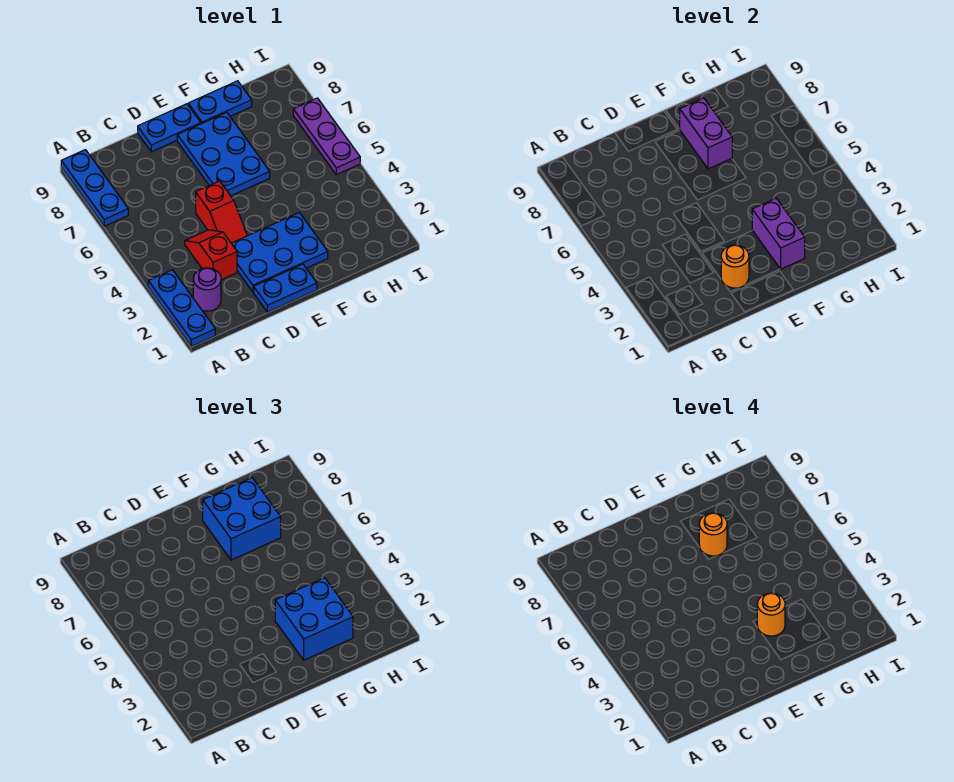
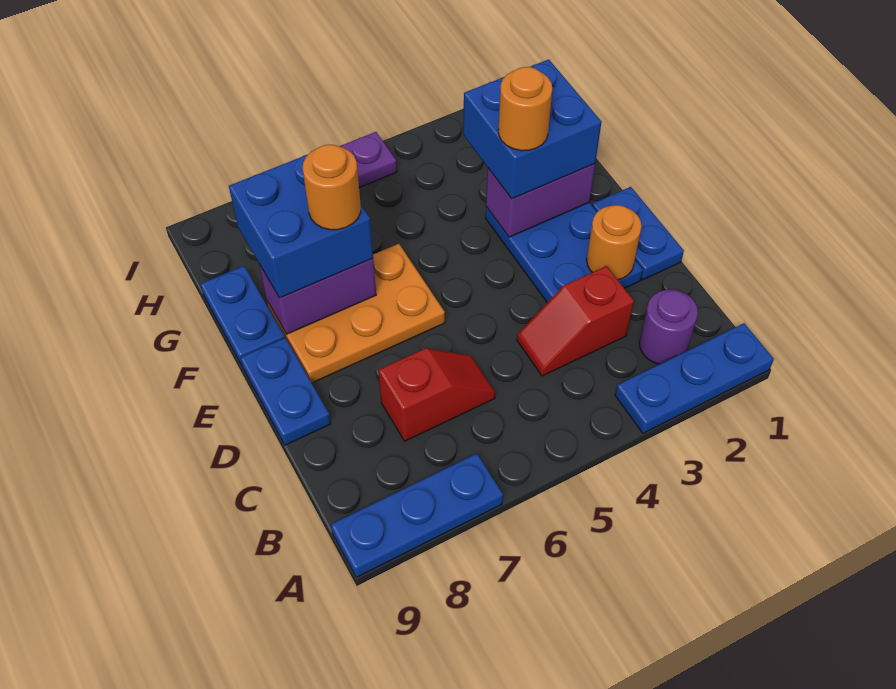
red slope D4:D5 level 1 top 5 -> red slope C6:C7 level 1 top 7
blue plate E6:F8 level 1 -> orange plate E6:F8 level 1

